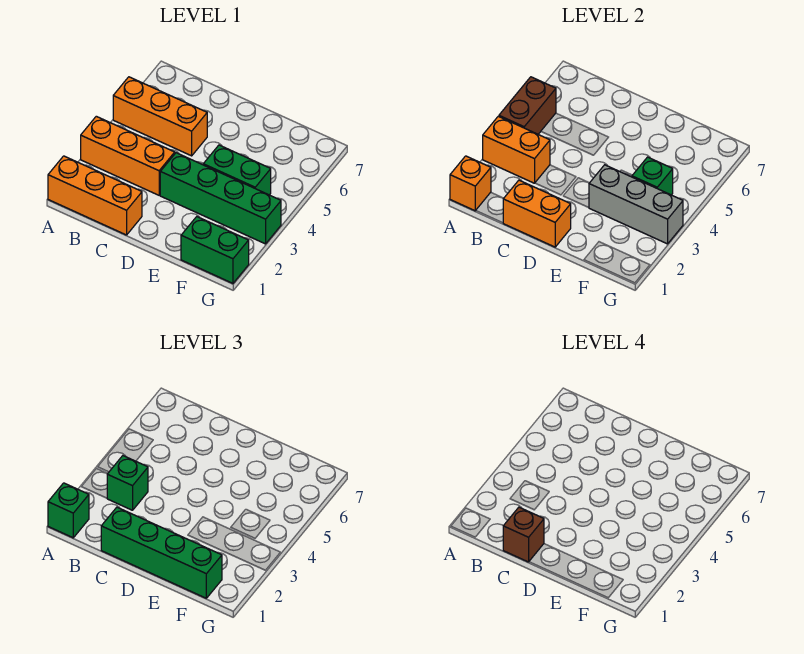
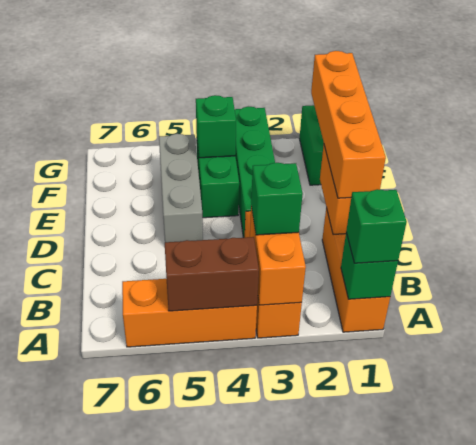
orange brick A1 level 2 -> green brick A1 level 2
orange brick A5:C5 level 1 -> orange brick A4:A6 level 1
green brick C1:F1 level 3 -> orange brick C1:F1 level 3
brown brick C1 level 4 -> none
grey brick E3:G3 level 2 -> grey brick D5:F5 level 1

